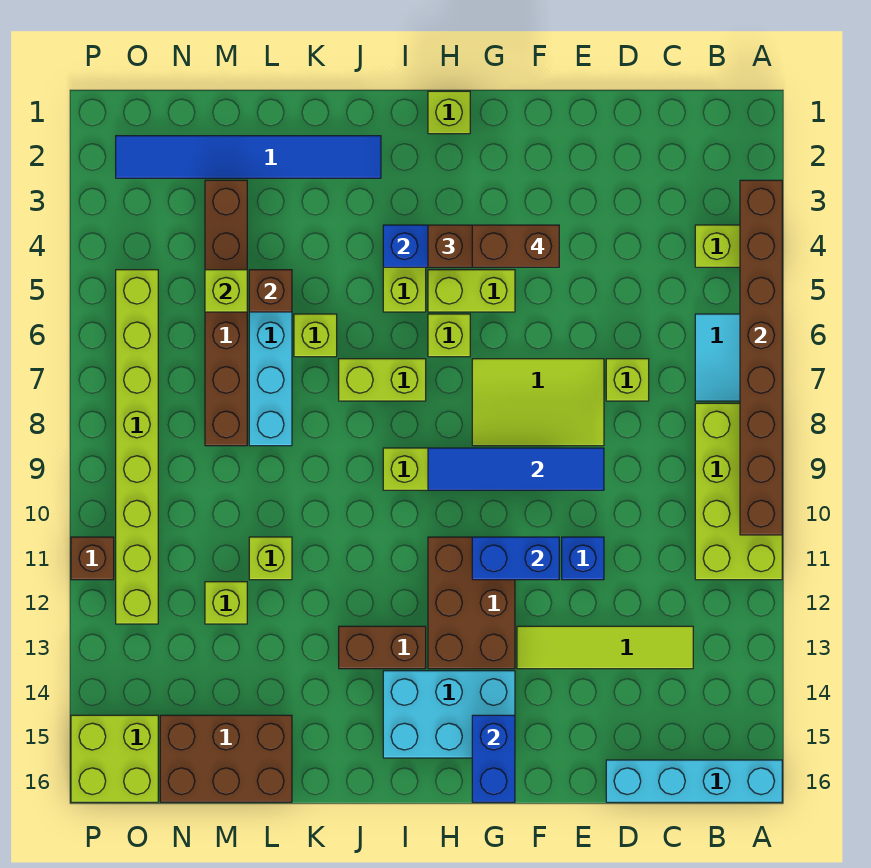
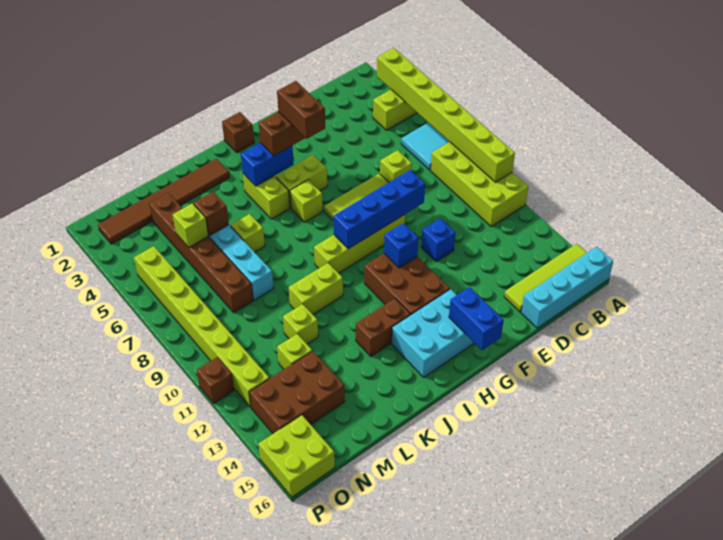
brown brick A3:A10 level 2 -> lime brick A3:A10 level 2
lime tile C13:F13 level 1 -> lime tile A15:D15 level 1
blue tile E9:H9 level 2 -> blue brick E9:H9 level 2
brown brick F4:G4 level 4 -> brown brick G4:G5 level 4
blue brick F11:G11 level 2 -> blue brick G11 level 2
lime brick H1 level 1 -> brown brick H1 level 1
lime brick I7:J7 level 1 -> lime brick J10:K10 level 1
blue tile J2:O2 level 1 -> brown tile J2:O2 level 1
brown brick L15:N16 level 1 -> brown brick M13:O14 level 1

